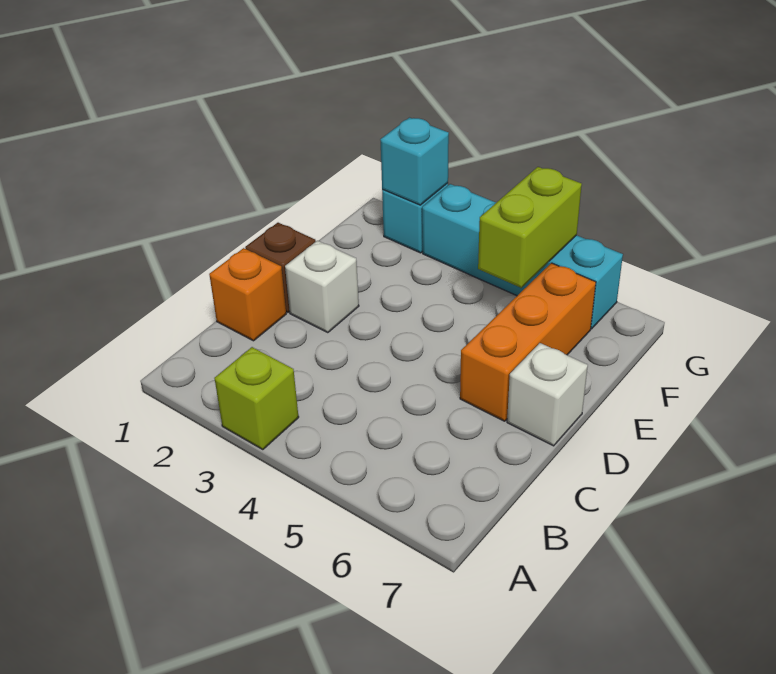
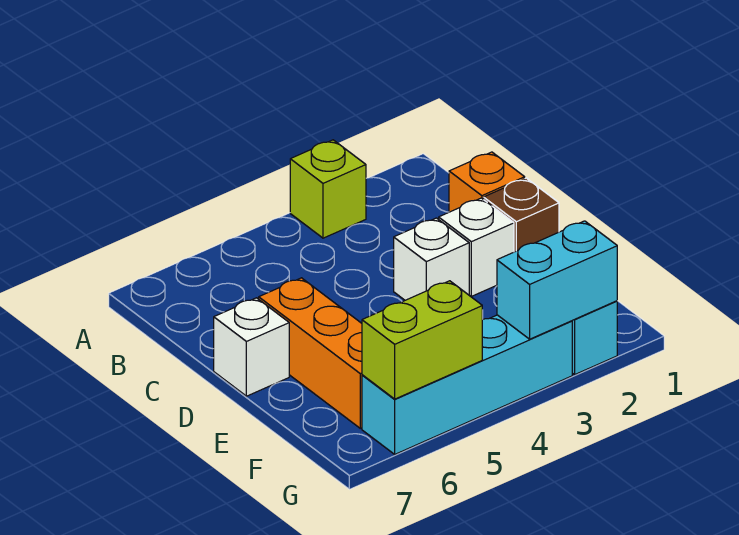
none -> white brick D3 level 1
lime brick F5:G5 level 2 -> lime brick G5:G6 level 2
cyan brick G2 level 2 -> cyan brick G2:G3 level 2

